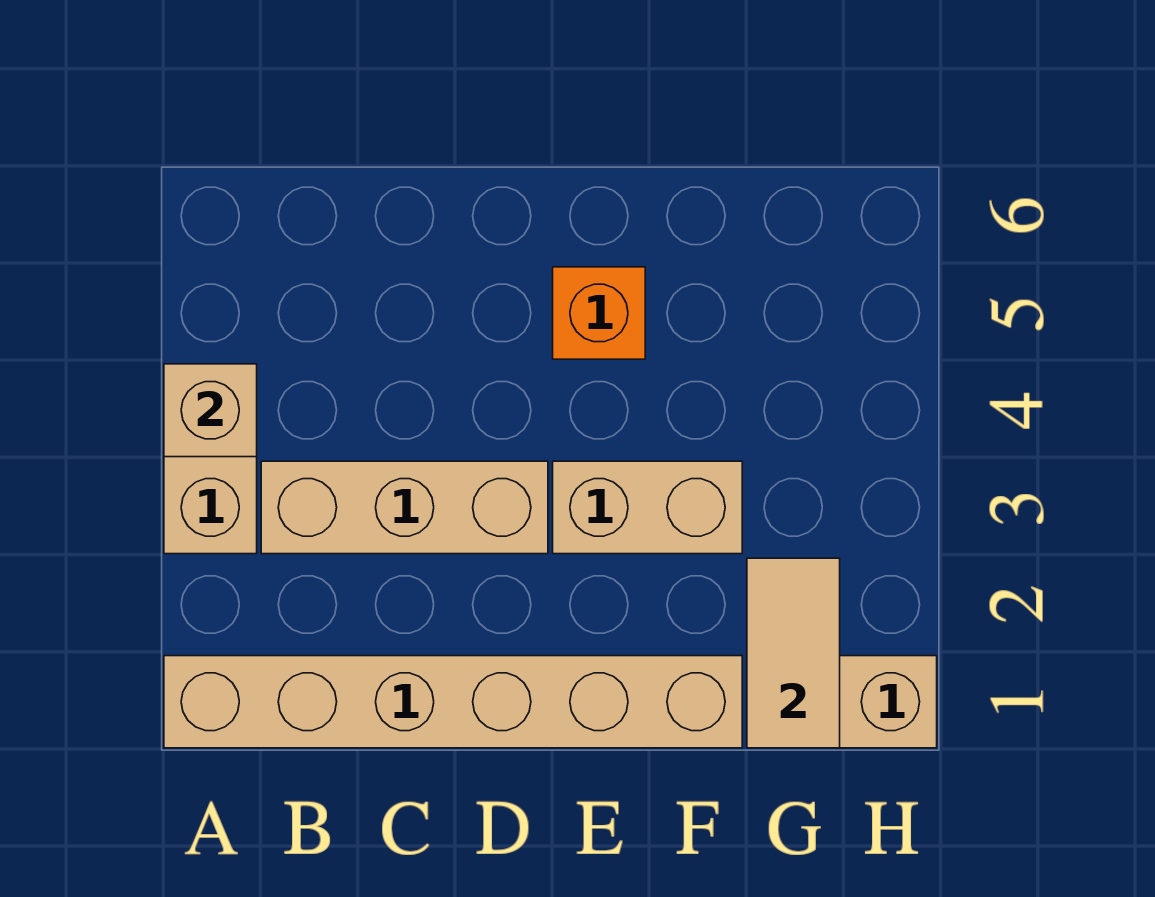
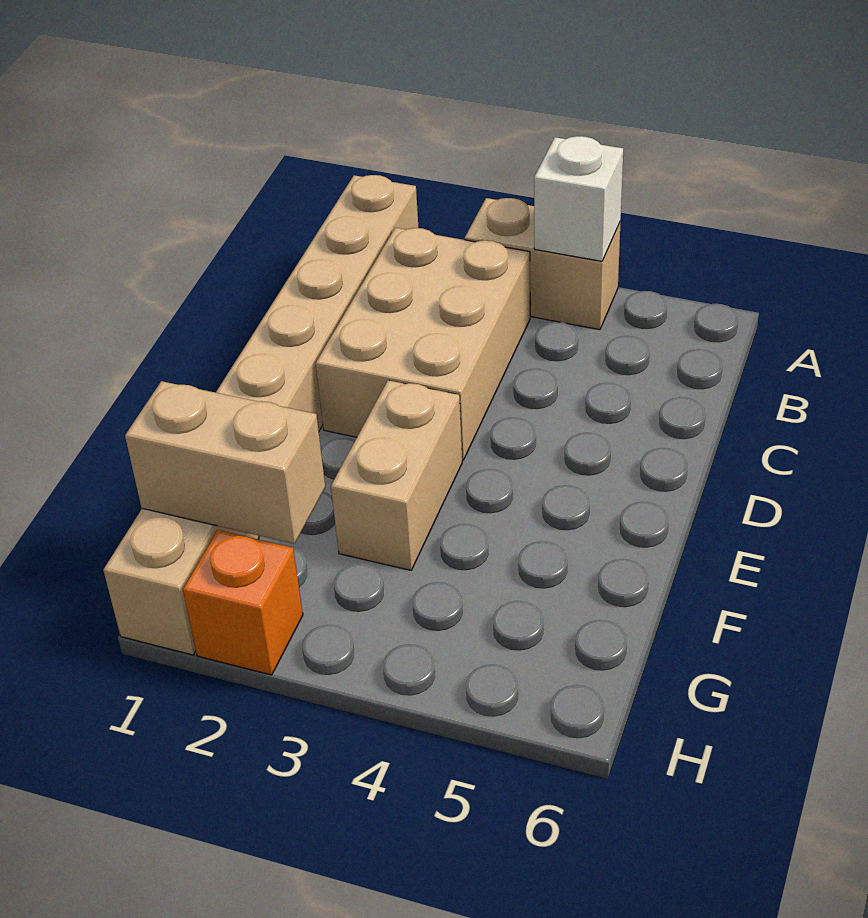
tan brick A4 level 2 -> white brick A4 level 2
tan brick B3:D3 level 1 -> tan brick B2:D3 level 1
orange brick E5 level 1 -> orange brick H2 level 1
tan tile G1:G2 level 2 -> tan brick G1:G2 level 2

